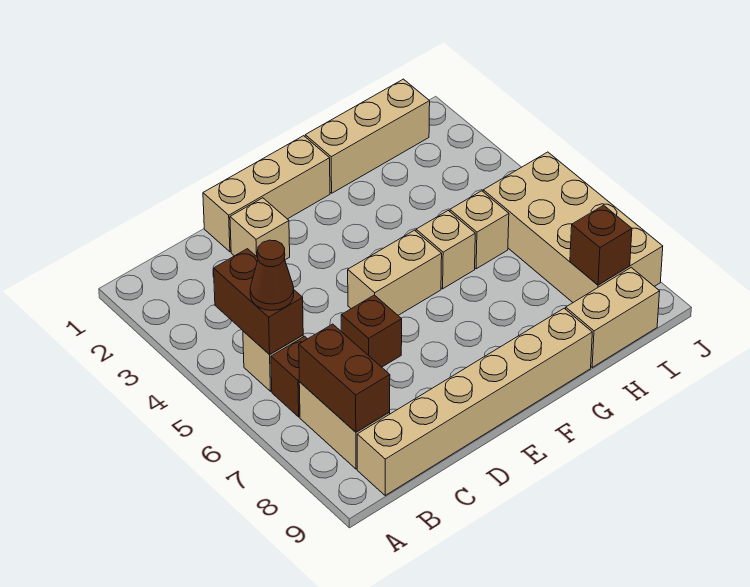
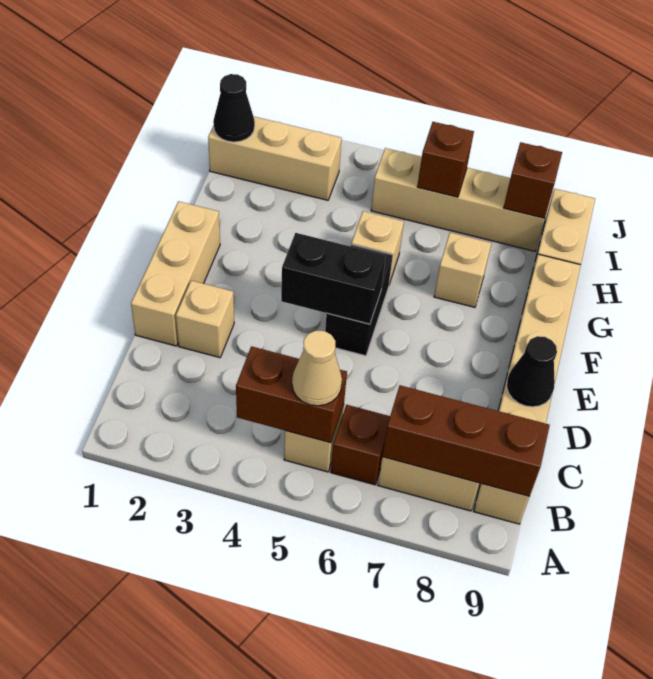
brown cone B5 level 3 -> tan cone B5 level 3
brown brick B7:B8 level 2 -> brown brick B7:B9 level 2
brown brick D6 level 1 -> brown brick I6 level 2
none -> black cone D9 level 2
none -> black brick E4:E5 level 2
tan brick E5:F5 level 1 -> black brick E5:F5 level 1
tan brick G1:I1 level 1 -> tan brick I1:I3 level 1
tan brick H5 level 1 -> tan brick G7 level 1
none -> black cone I1 level 2
tan brick I5:J8 level 1 -> tan brick I5:I8 level 1

